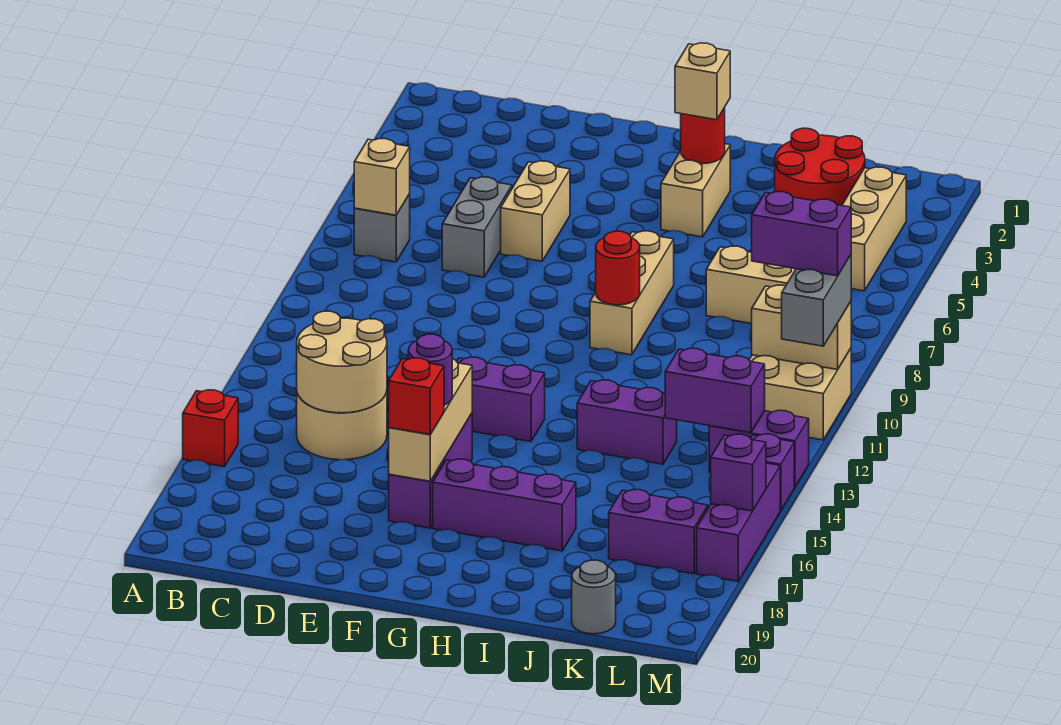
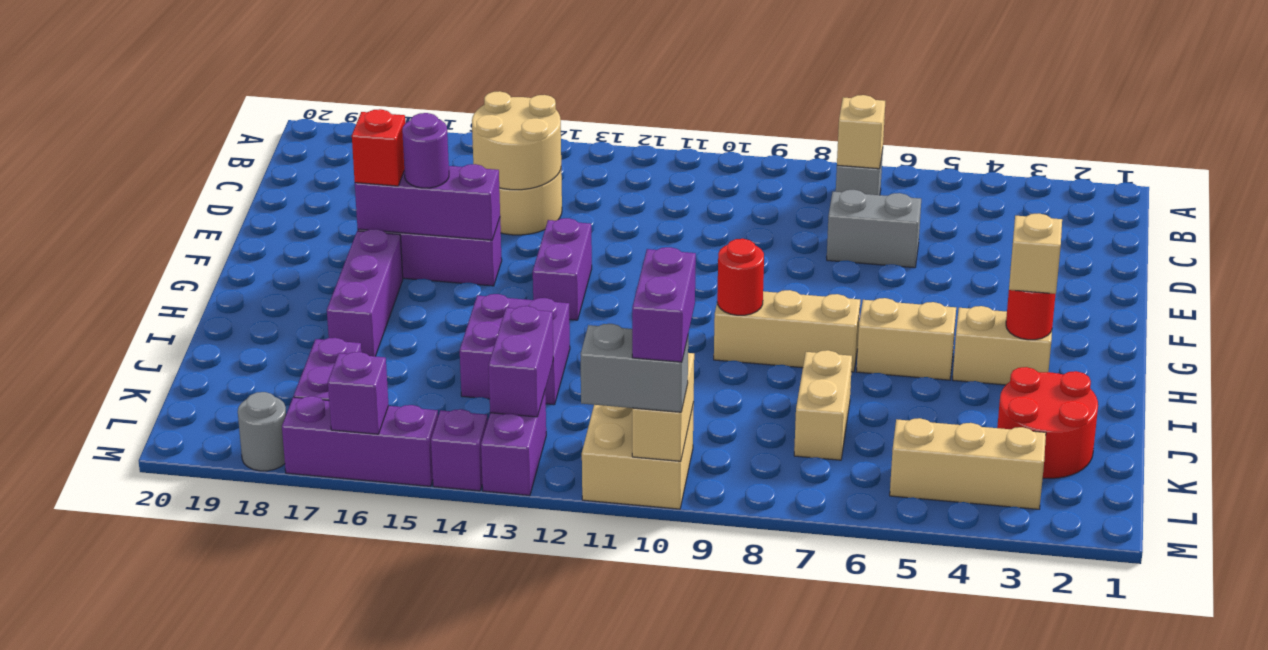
red brick A16 level 1 -> none
tan brick E5:E6 level 1 -> tan brick H5:H6 level 1
tan brick F15:F17 level 2 -> purple brick F15:F17 level 2
purple brick I13:J13 level 1 -> purple brick I13:J14 level 1
grey round brick K20 level 1 -> grey round brick M18 level 1

